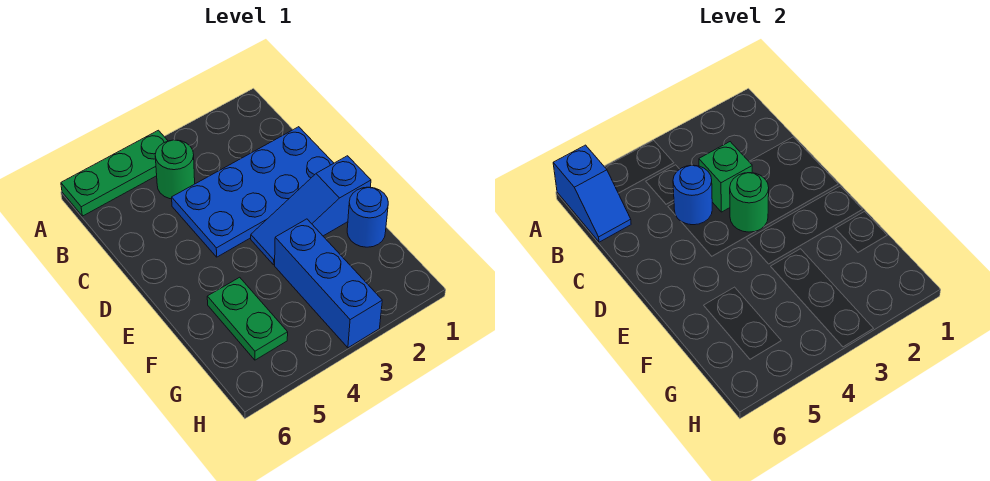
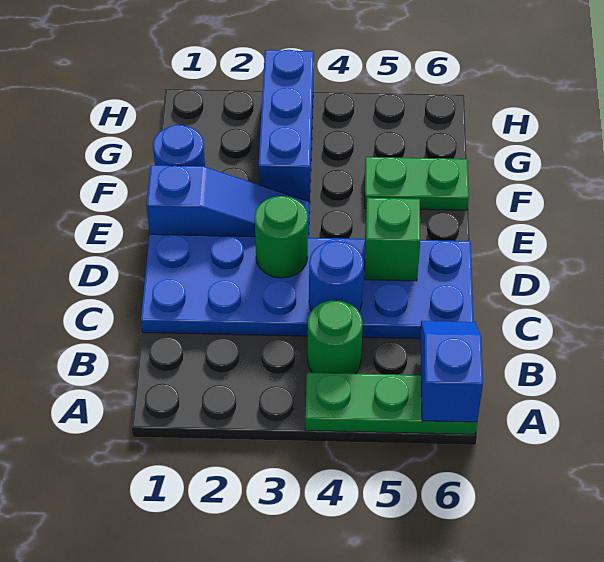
blue plate C1:D4 level 1 -> blue plate C1:D6 level 1
green brick C3 level 2 -> green brick D5 level 2
green plate F5:G5 level 1 -> green plate F5:F6 level 1

